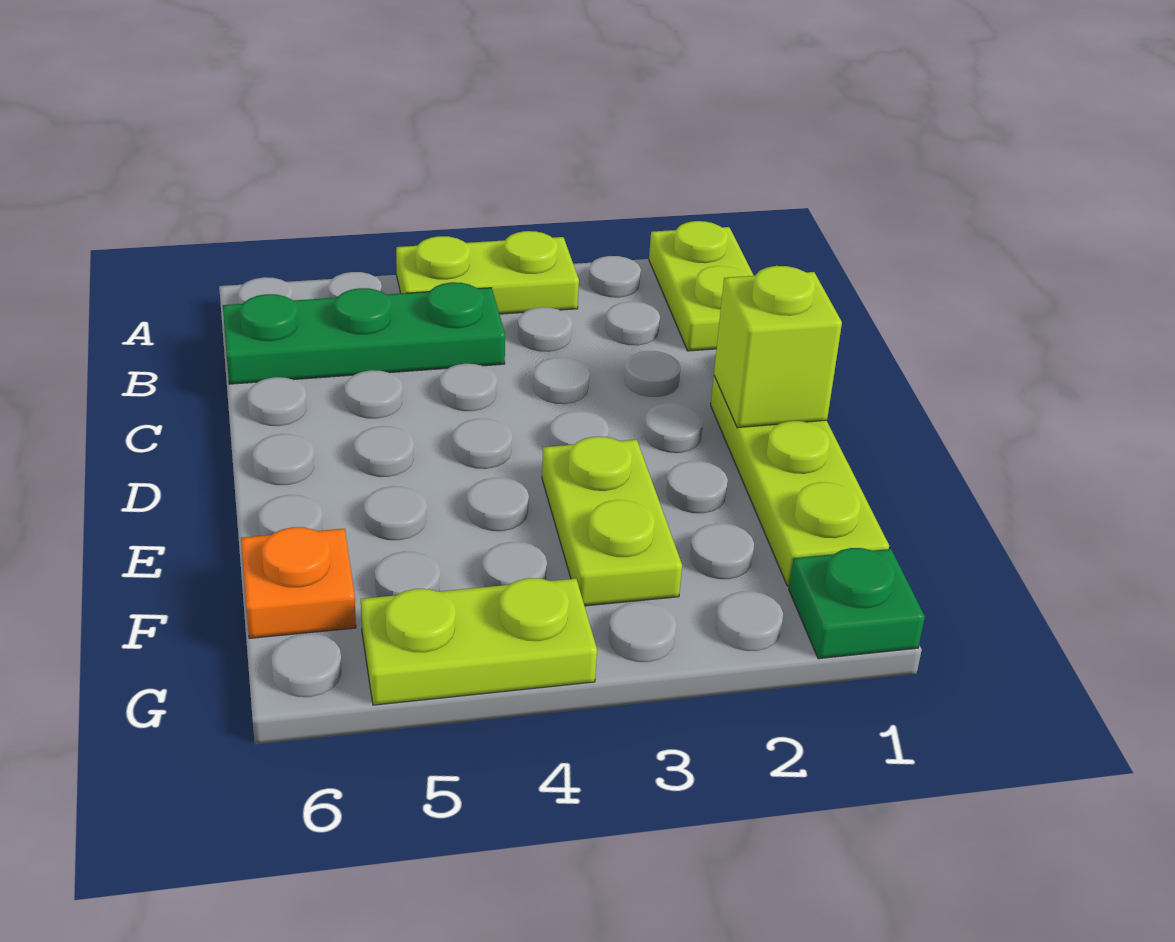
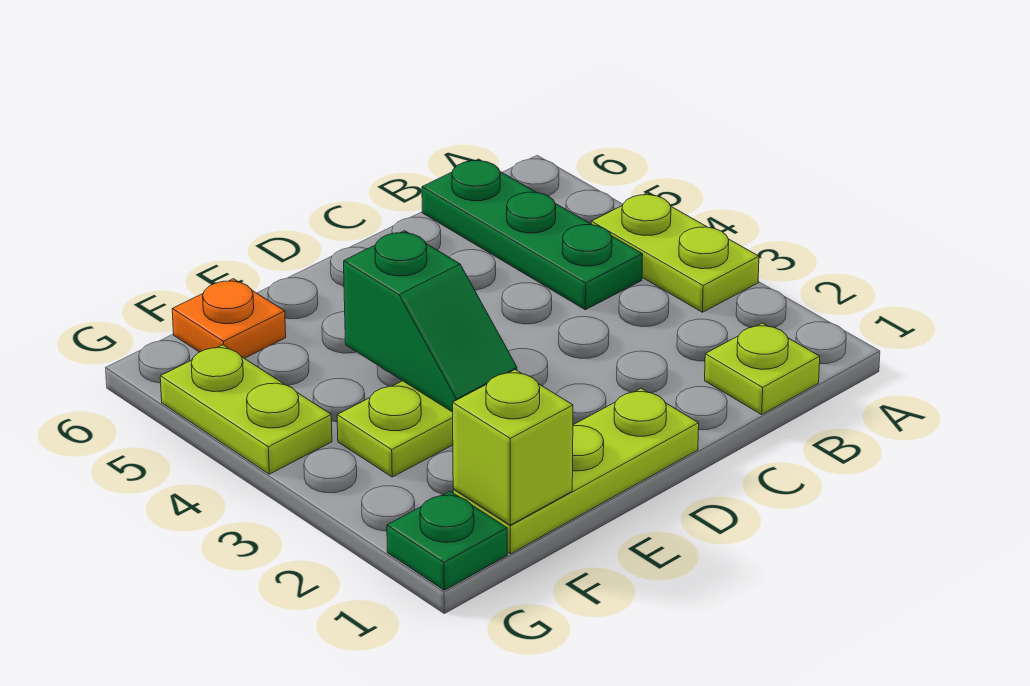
lime plate A1:B1 level 1 -> lime plate B1 level 1
lime brick D1 level 2 -> lime brick F1 level 2
none -> green slope E3:E4 level 2 top 4

